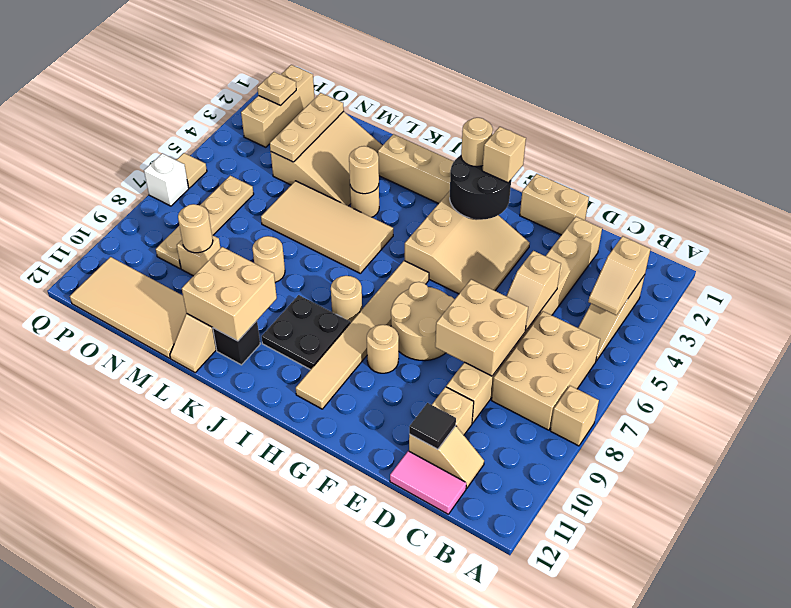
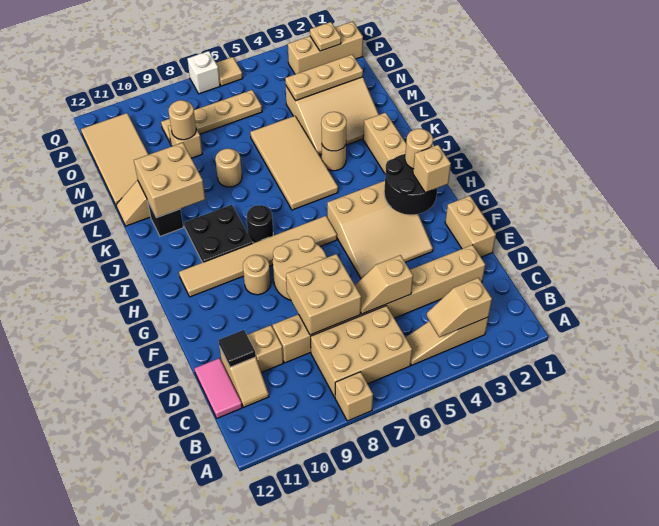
tan round brick I8 level 1 -> black round brick I8 level 1

